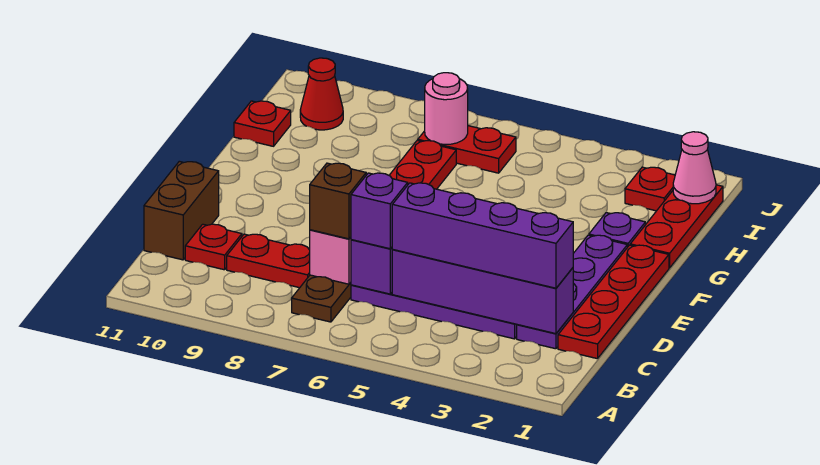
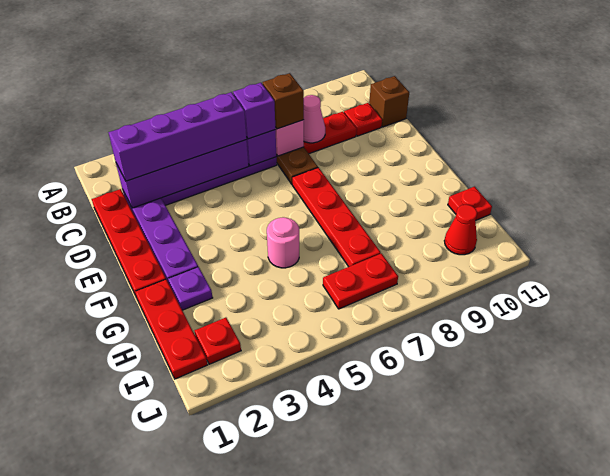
brown brick C11:D11 level 1 -> brown brick C11 level 1
pink cone I1 level 2 -> pink cone C8 level 2
pink round brick I7 level 2 -> pink round brick G5 level 1

